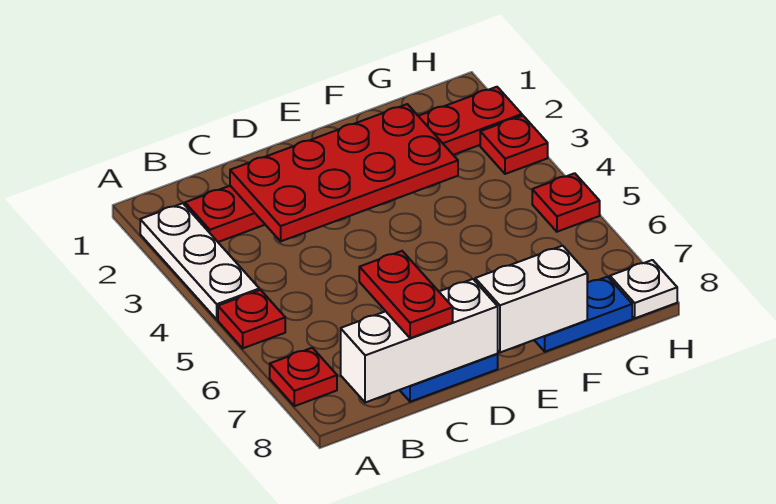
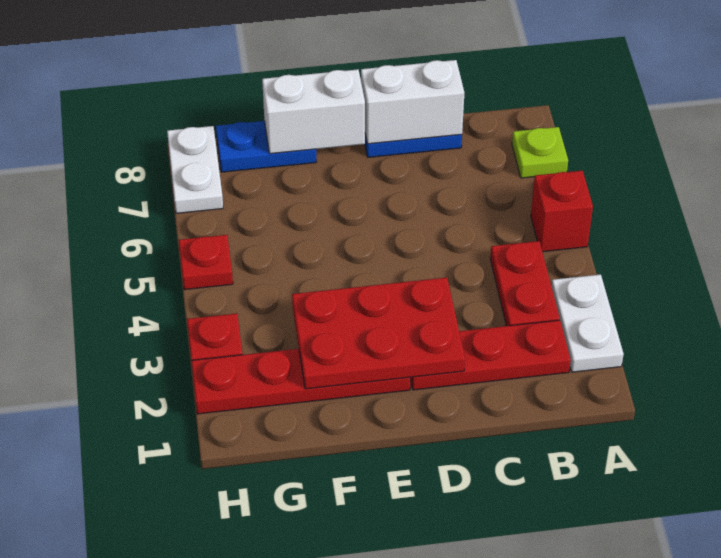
white plate A2:A4 level 1 -> white plate A2:A3 level 1
red plate A5 level 1 -> red brick A5 level 1
red plate A7 level 1 -> lime plate A7 level 1
white brick B8:D8 level 2 -> white brick C8:D8 level 2
red plate C2:F3 level 2 -> red plate D2:F3 level 2
red plate C7:C8 level 3 -> red plate B3:B4 level 1
white plate H8 level 1 -> white plate H7:H8 level 1

